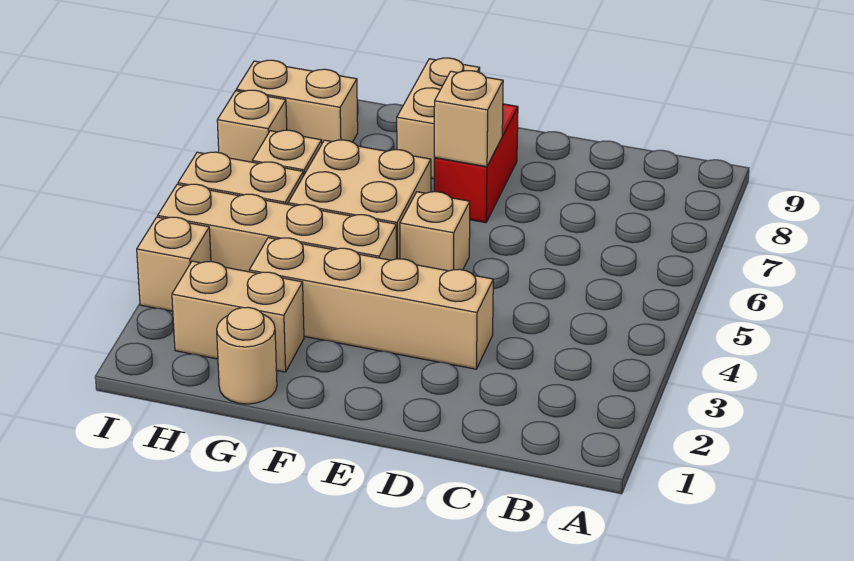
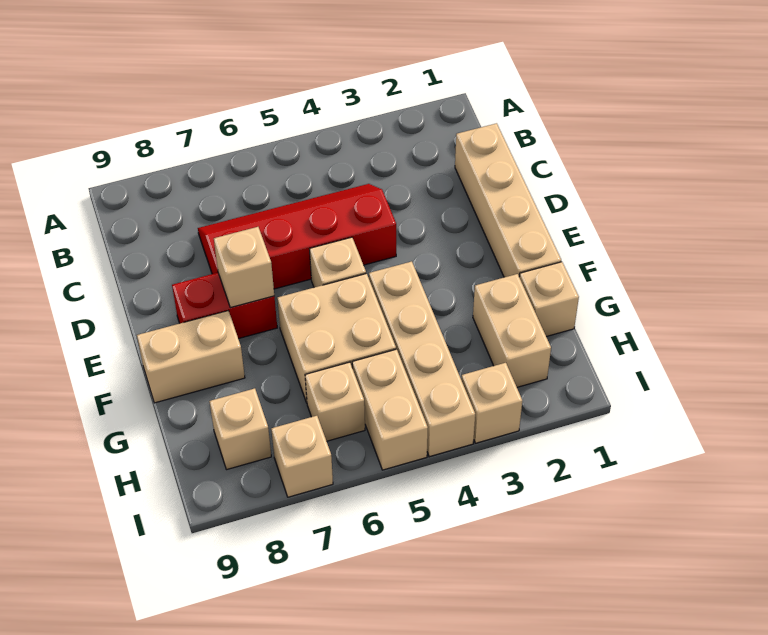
none -> red slope C4:D7 level 1 top D
tan brick D3:G3 level 1 -> tan brick C1:F1 level 1
tan round brick G1 level 1 -> tan brick G1 level 1
tan brick H8:I8 level 1 -> tan brick H8 level 1

